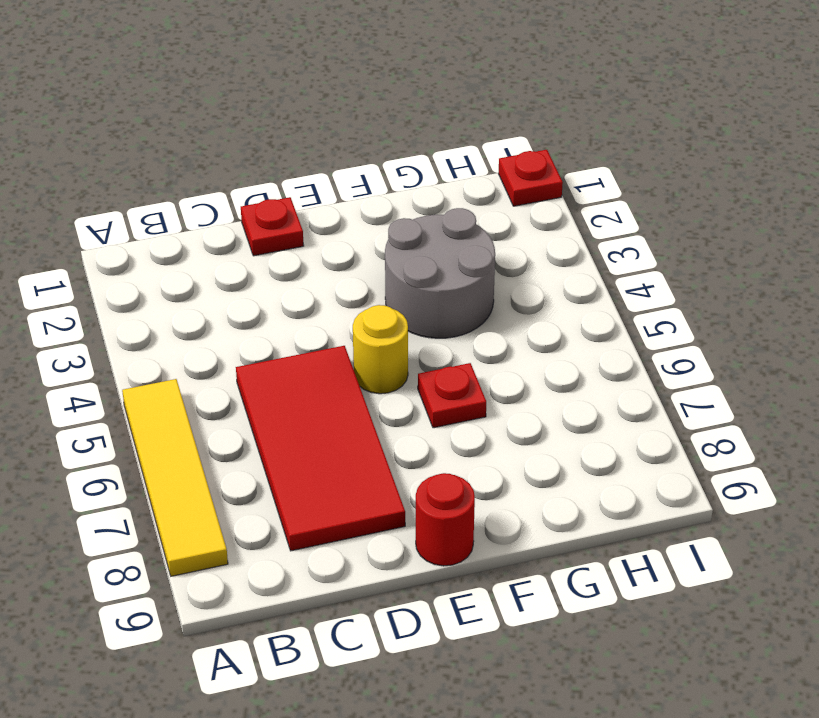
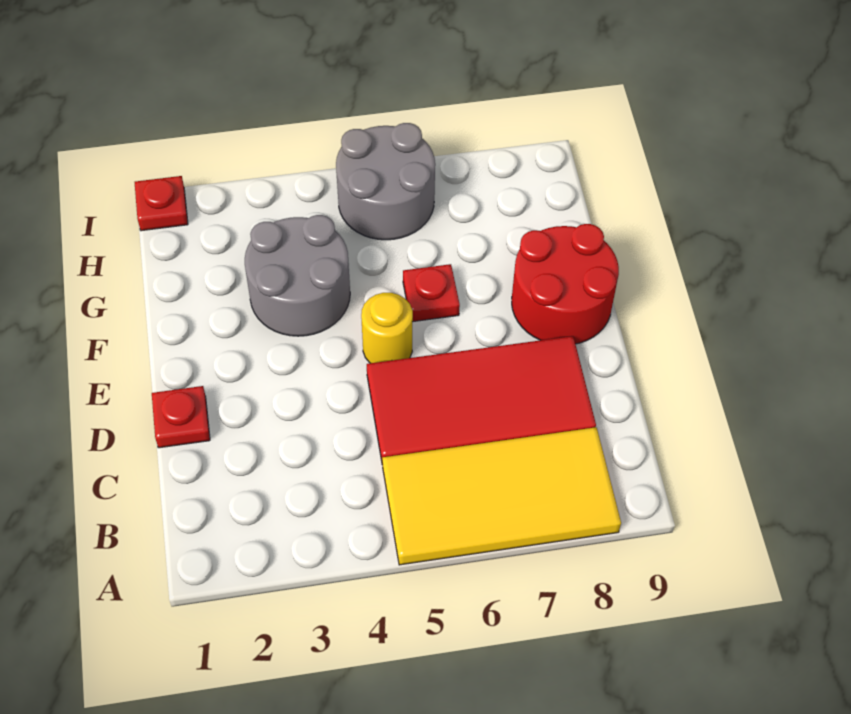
yellow tile A5:A8 level 1 -> yellow tile A5:B8 level 1
red round brick E9 level 1 -> red round brick E8:F9 level 1
none -> grey round brick H5:I6 level 1

